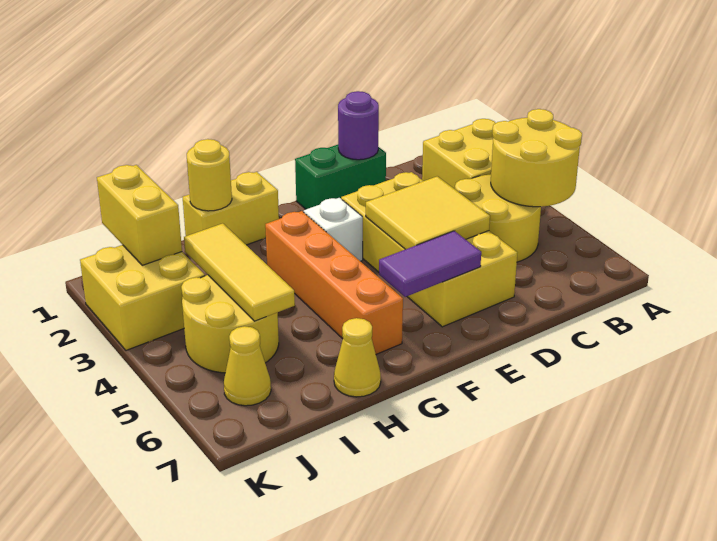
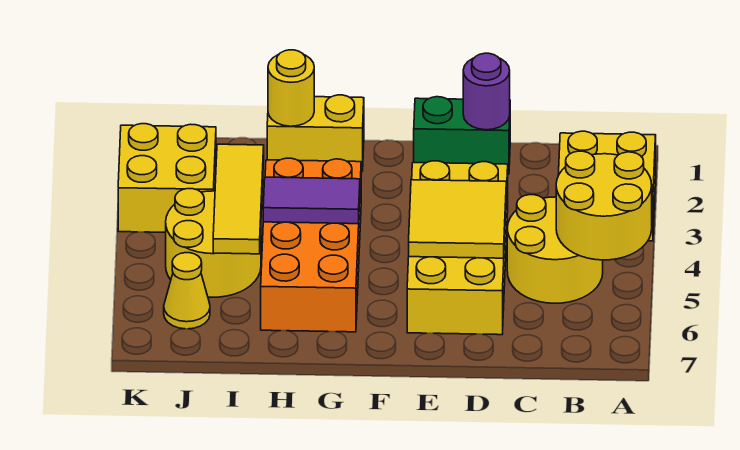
purple tile E6:F6 level 2 -> purple tile G4:H4 level 2
white brick F3 level 1 -> none
orange brick G3:G6 level 1 -> orange brick G3:H6 level 1
yellow cone H7 level 1 -> none
yellow brick J1:J2 level 2 -> none

